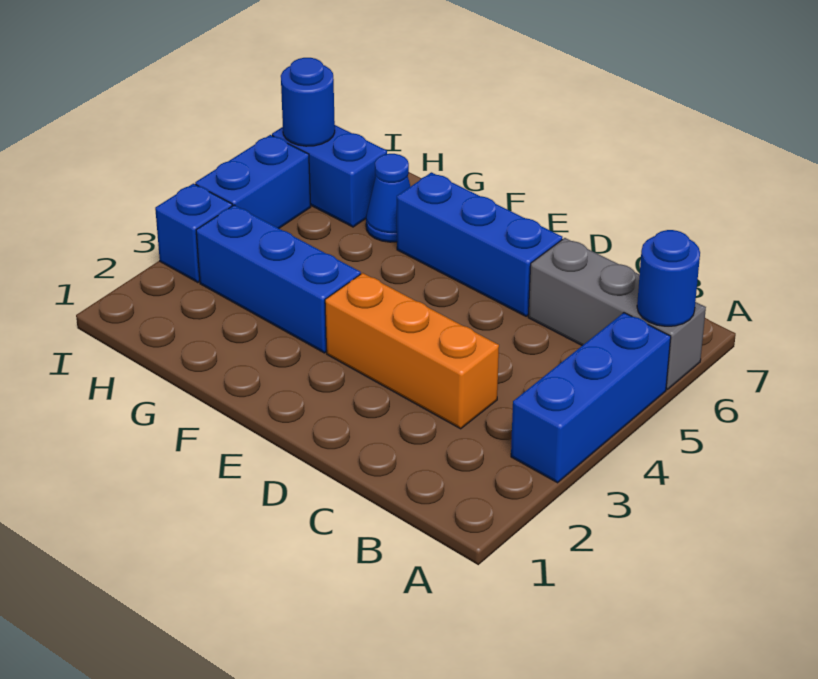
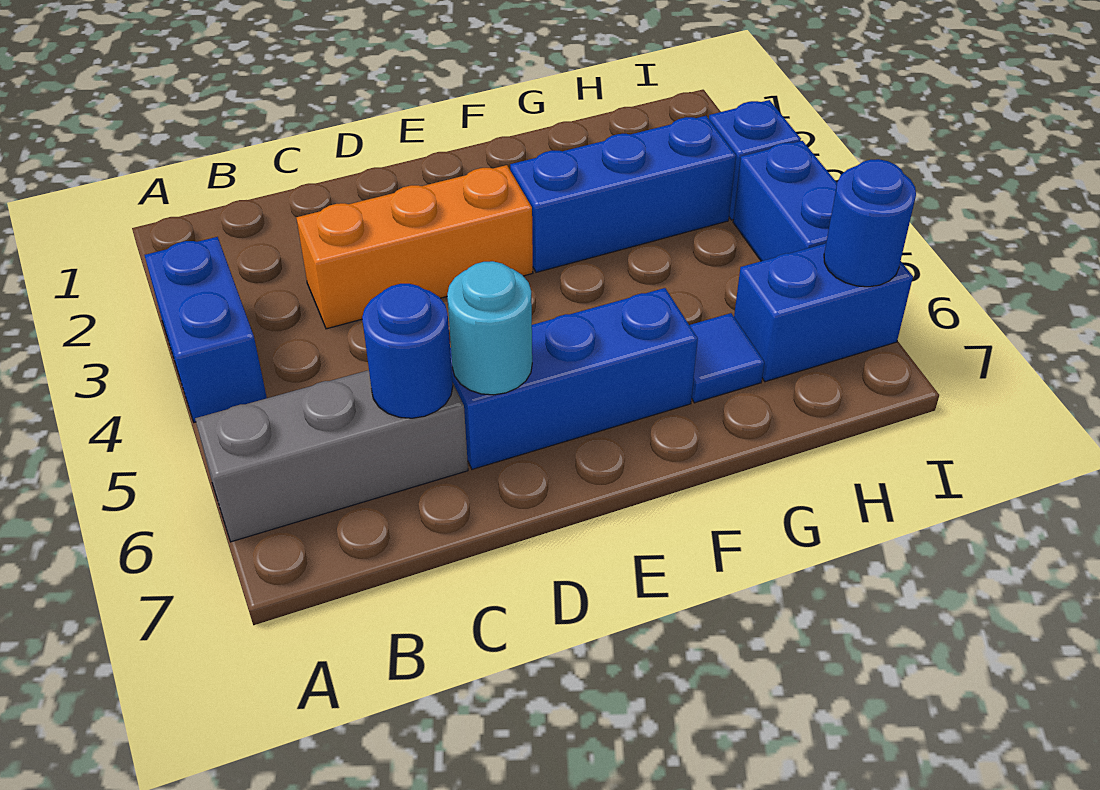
blue brick A3:A5 level 1 -> blue brick A3:A4 level 1
blue round brick A6 level 2 -> blue round brick C6 level 2
none -> cyan round brick D6 level 2
blue cone G6 level 1 -> blue tile G6 level 1

